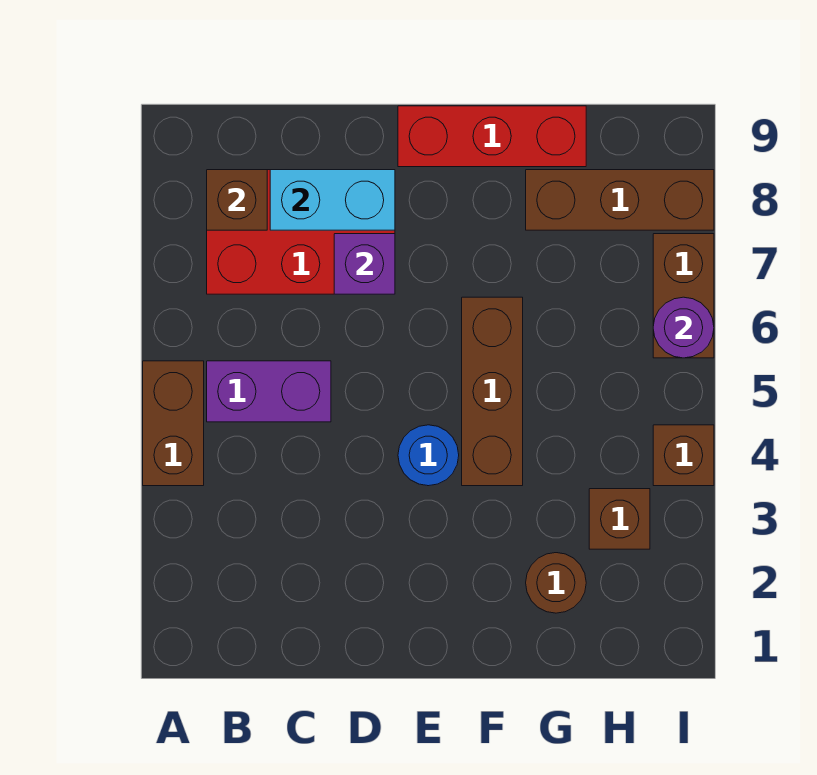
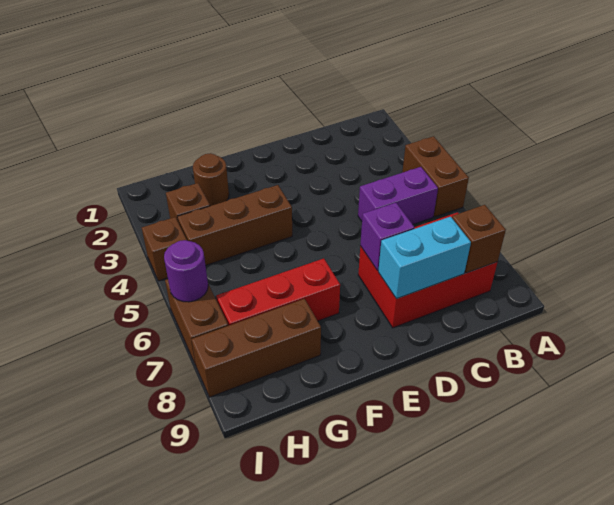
blue round brick E4 level 1 -> none
red brick E9:G9 level 1 -> red brick F7:H7 level 1
brown brick F4:F6 level 1 -> brown brick F4:H4 level 1

